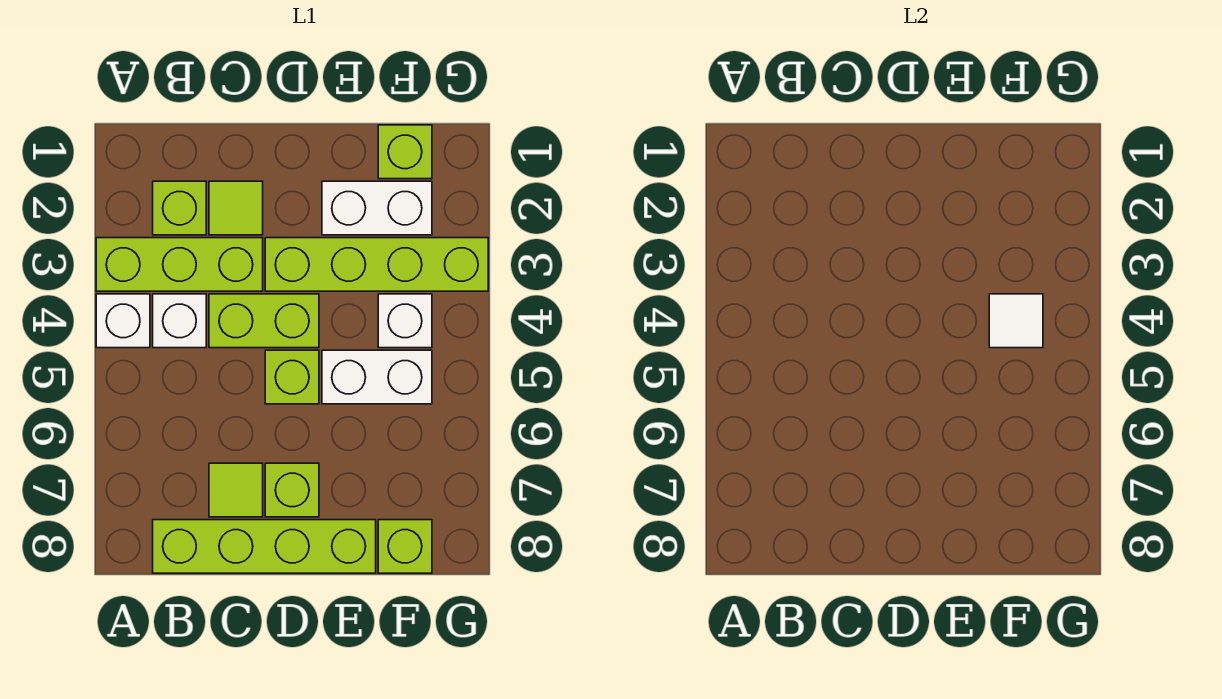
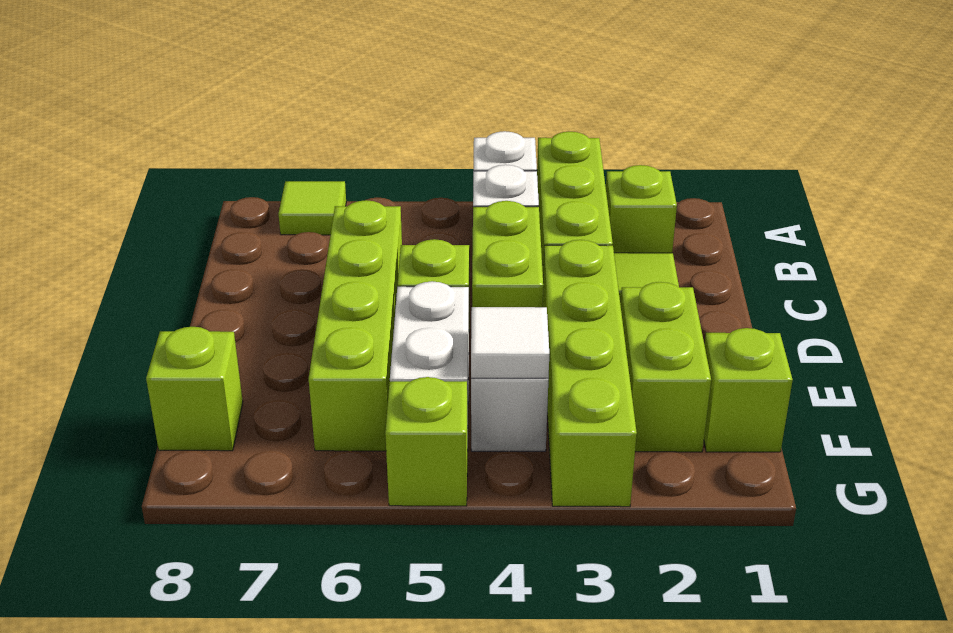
lime brick B8:E8 level 1 -> lime brick C6:F6 level 1
lime tile C7 level 1 -> lime tile A7 level 1
lime brick D7 level 1 -> lime brick G5 level 1
white brick E2:F2 level 1 -> lime brick E2:F2 level 1

